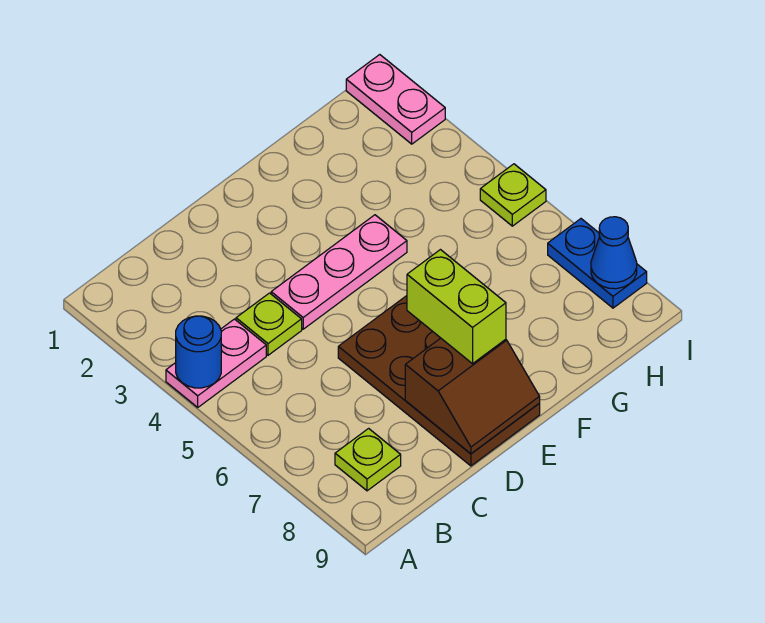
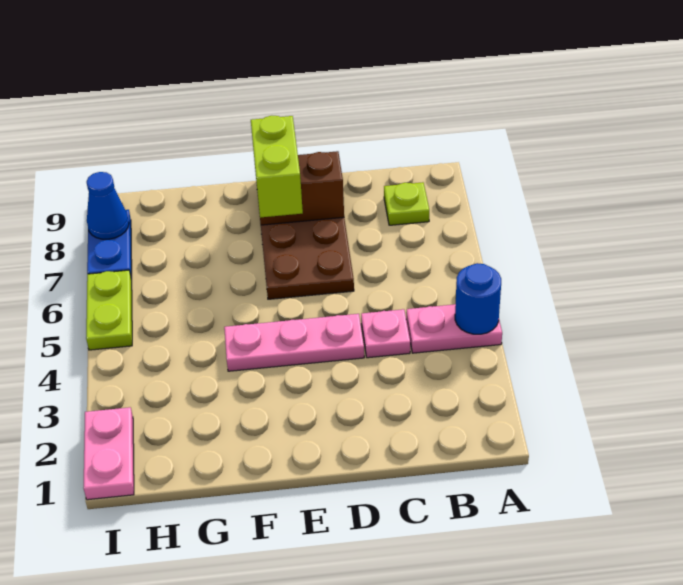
lime plate C4 level 1 -> pink plate C4 level 1
lime plate I5 level 1 -> lime plate I5:I6 level 1

